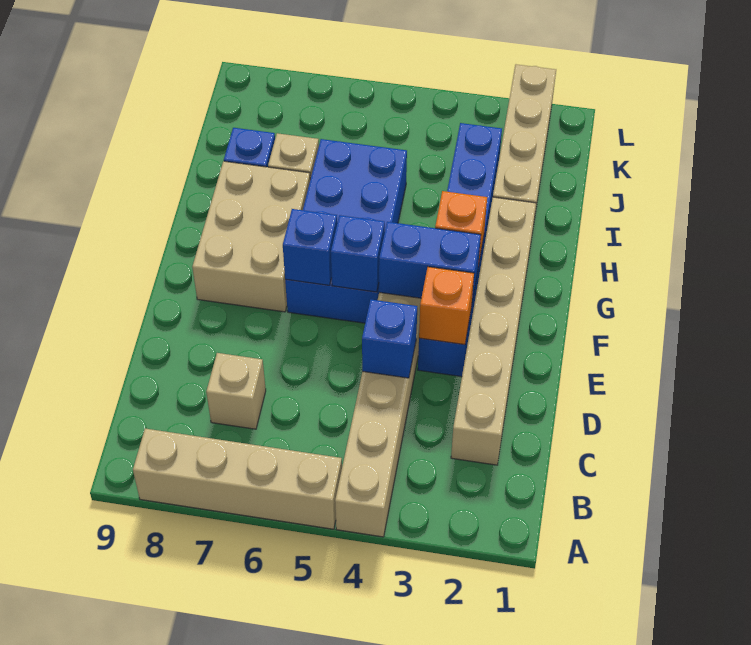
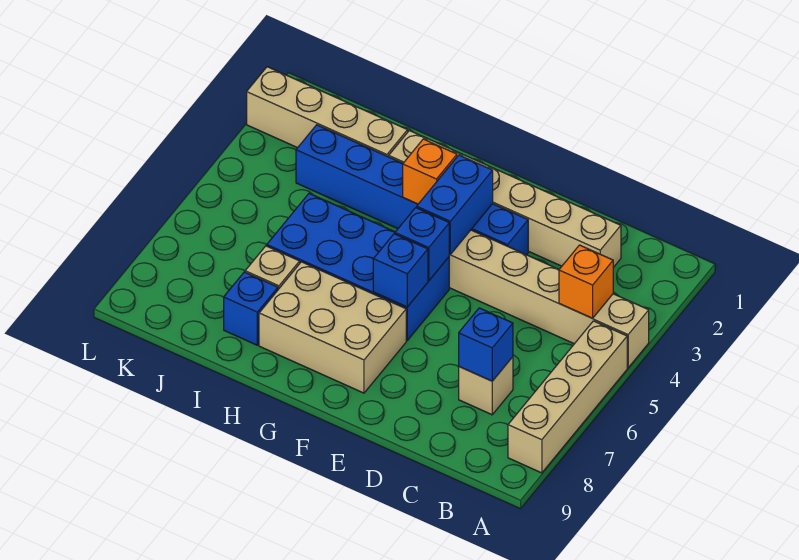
blue brick D4 level 2 -> blue brick C7 level 2
orange brick E3 level 2 -> orange brick B4 level 2

